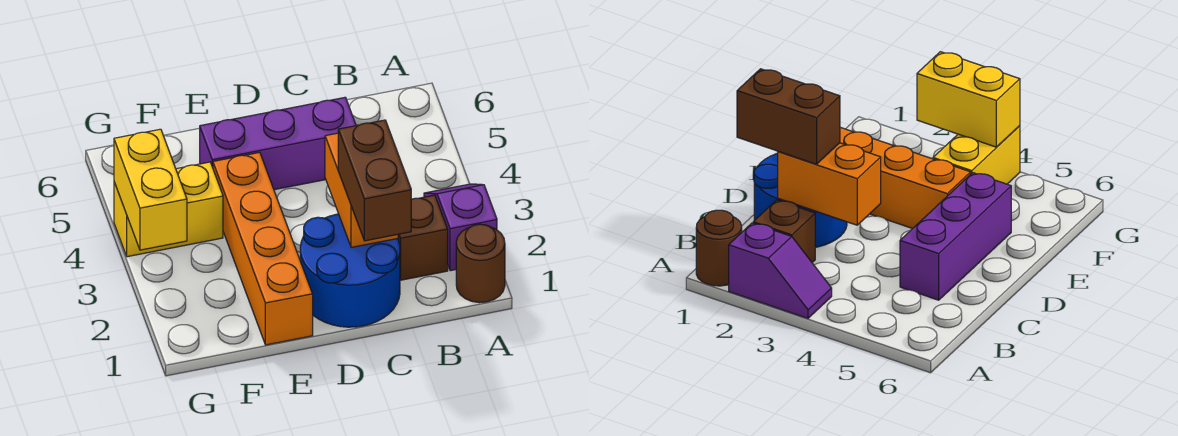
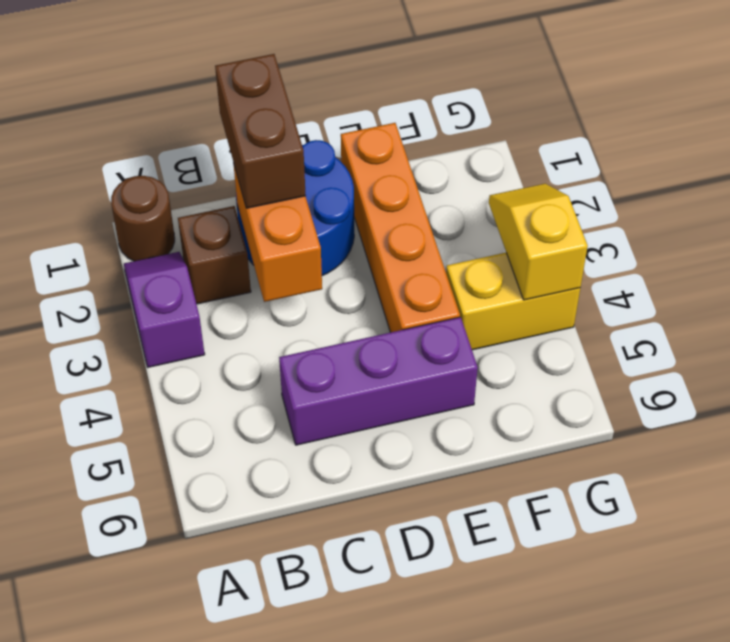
purple slope A2:A3 level 1 top 2 -> purple slope A2:A3 level 1 top 3
yellow brick G3:G4 level 2 -> yellow slope G3:G4 level 2 top 4

